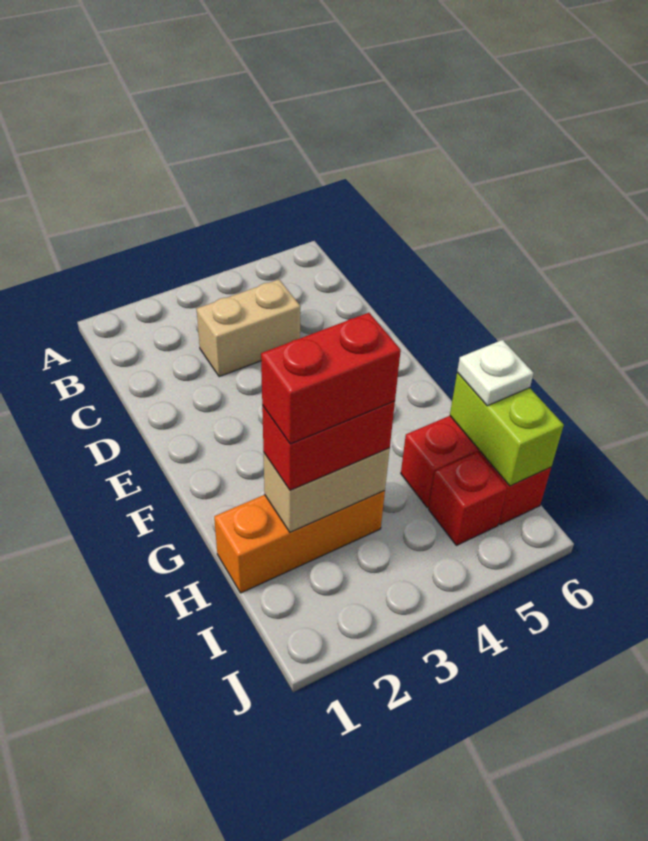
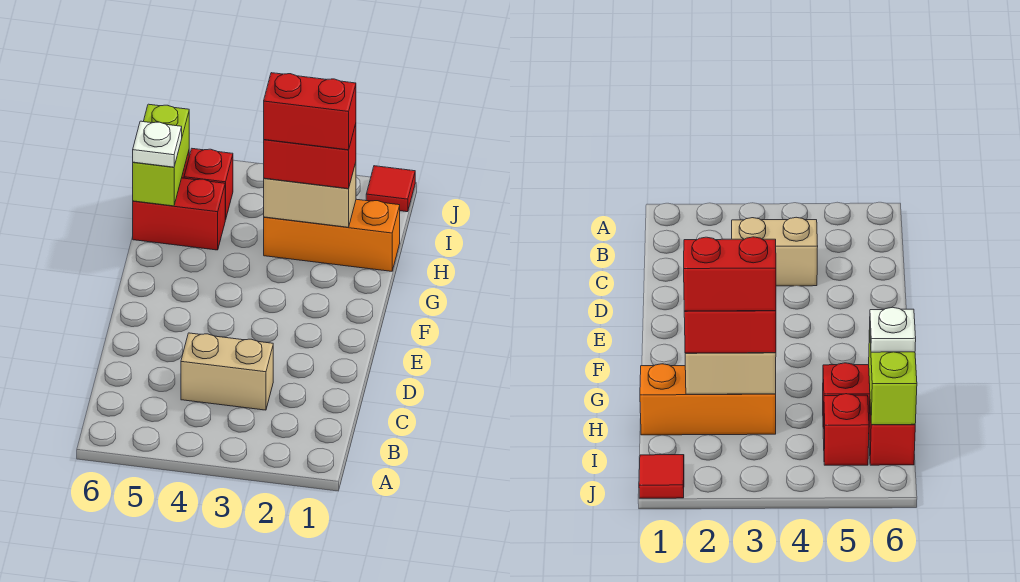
none -> red tile J1 level 1

